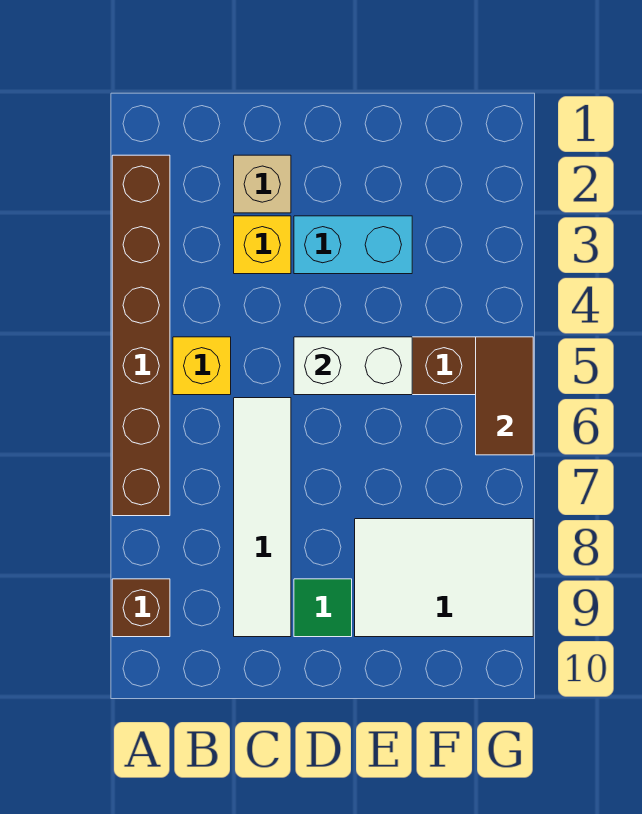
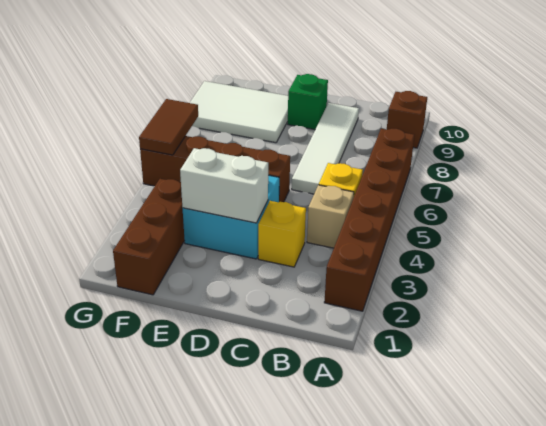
tan brick C2 level 1 -> tan brick B4 level 1
cyan brick D3:E3 level 1 -> cyan brick D3:E4 level 1
white brick D5:E5 level 2 -> white brick D3:E3 level 2
green tile D9 level 1 -> green brick D9 level 1
none -> brown brick F1:F3 level 1

